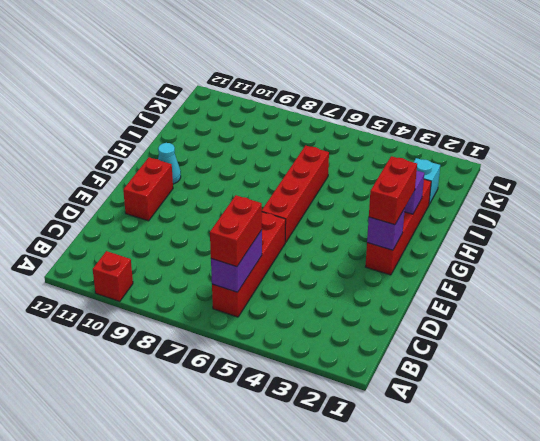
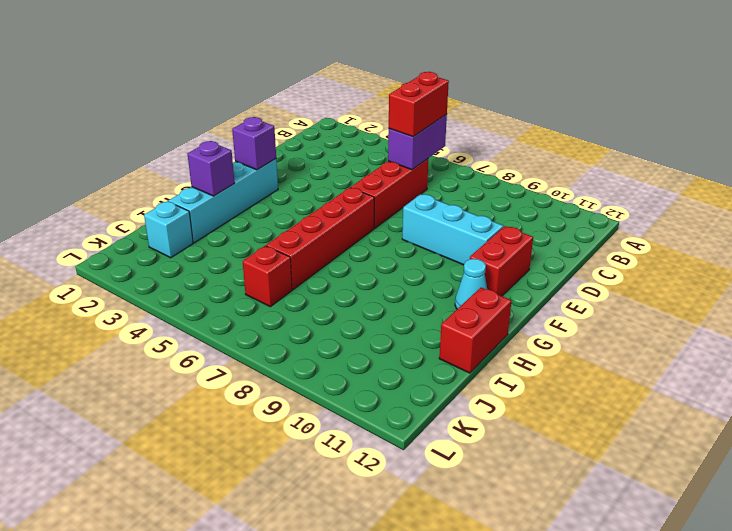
red brick A10 level 1 -> red brick J6 level 1
red brick B6:E6 level 1 -> red brick C6:E6 level 1
none -> cyan brick E8:E10 level 1
red brick F2:I2 level 1 -> cyan brick F2:I2 level 1
red brick F2:G2 level 3 -> red brick H12:I12 level 1

